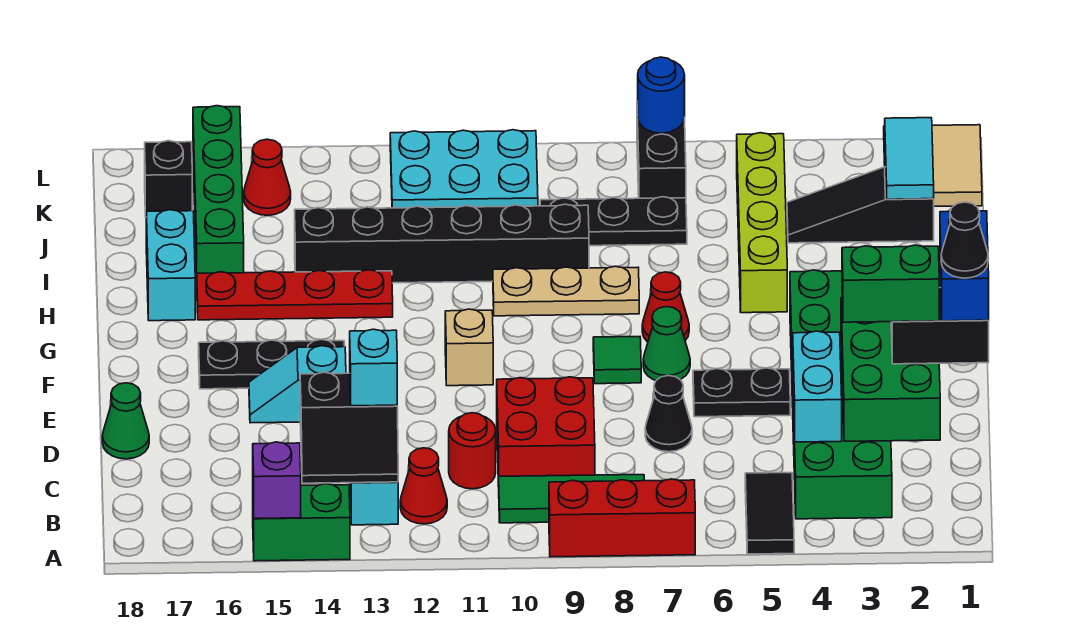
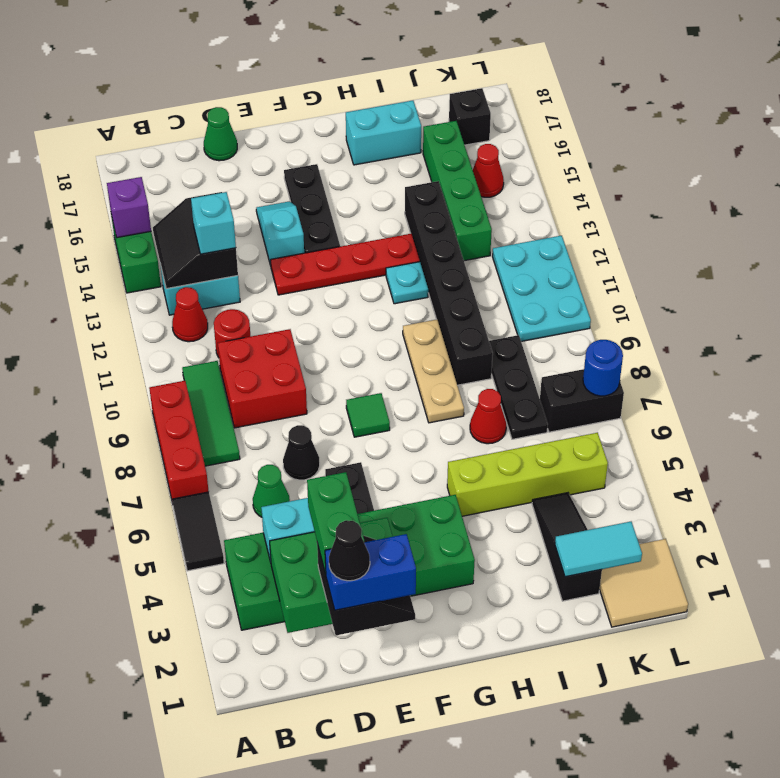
black tile A5:B5 level 1 -> black tile A5:A6 level 1
green cone F7 level 1 -> green cone C6 level 1
tan brick F11 level 1 -> none
red cone G7 level 1 -> red cone I7 level 1
none -> cyan plate H12 level 1
red plate H13:H16 level 1 -> red plate E13:H13 level 1
green brick I16:L16 level 1 -> green brick J13:J16 level 1

